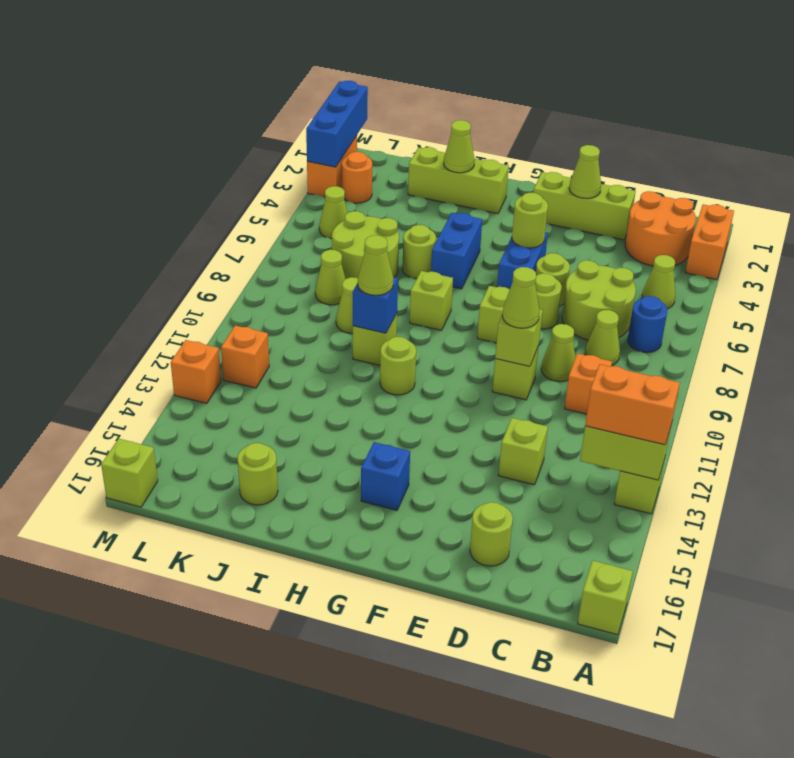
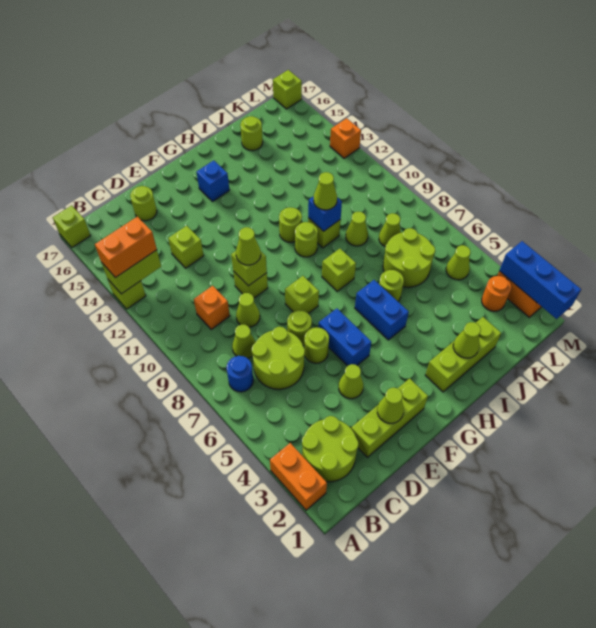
orange round brick B2:C3 level 1 -> lime round brick B2:C3 level 1
lime cone B5 level 1 -> lime cone E4 level 1
lime round brick F5 level 2 -> lime round brick H10 level 1
orange brick L12 level 1 -> none

